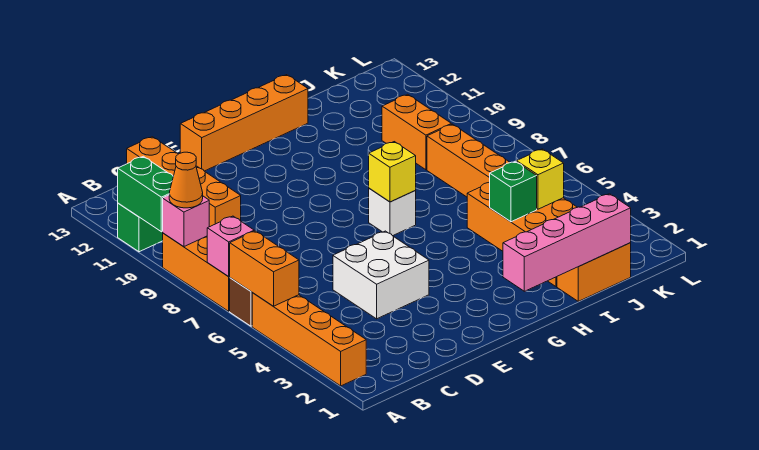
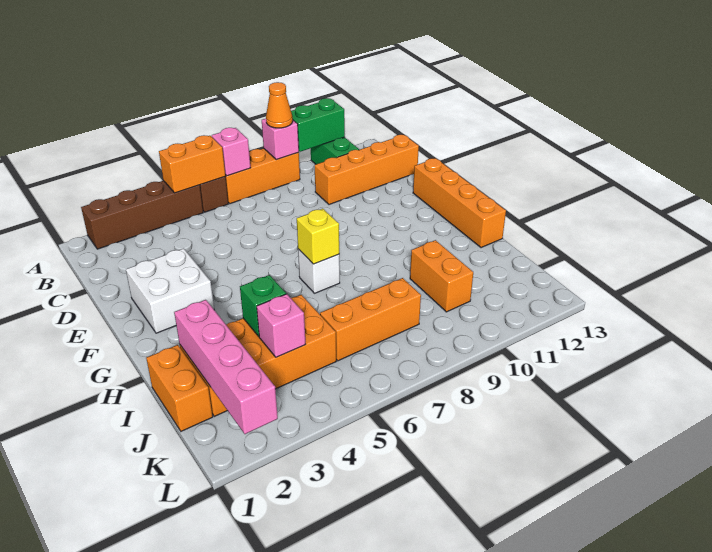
orange brick A2:A5 level 1 -> brown brick A2:A5 level 1
white brick D4:E5 level 1 -> white brick E2:F3 level 1
pink brick G1:J1 level 2 -> pink brick I2:L2 level 2
yellow brick J4 level 2 -> pink brick J4 level 2
orange brick J9:J10 level 1 -> orange brick I10:J10 level 1

